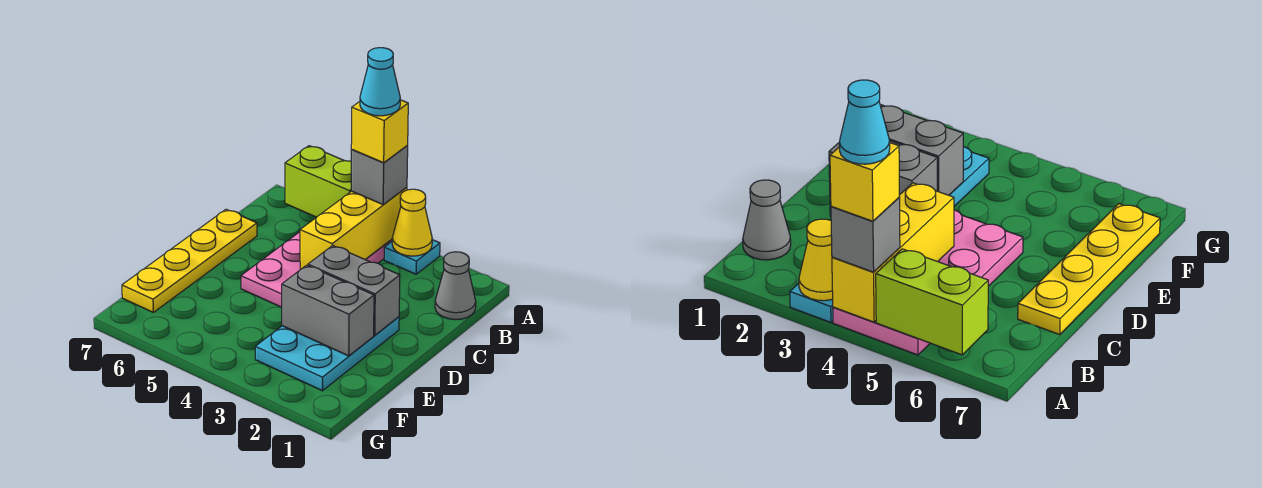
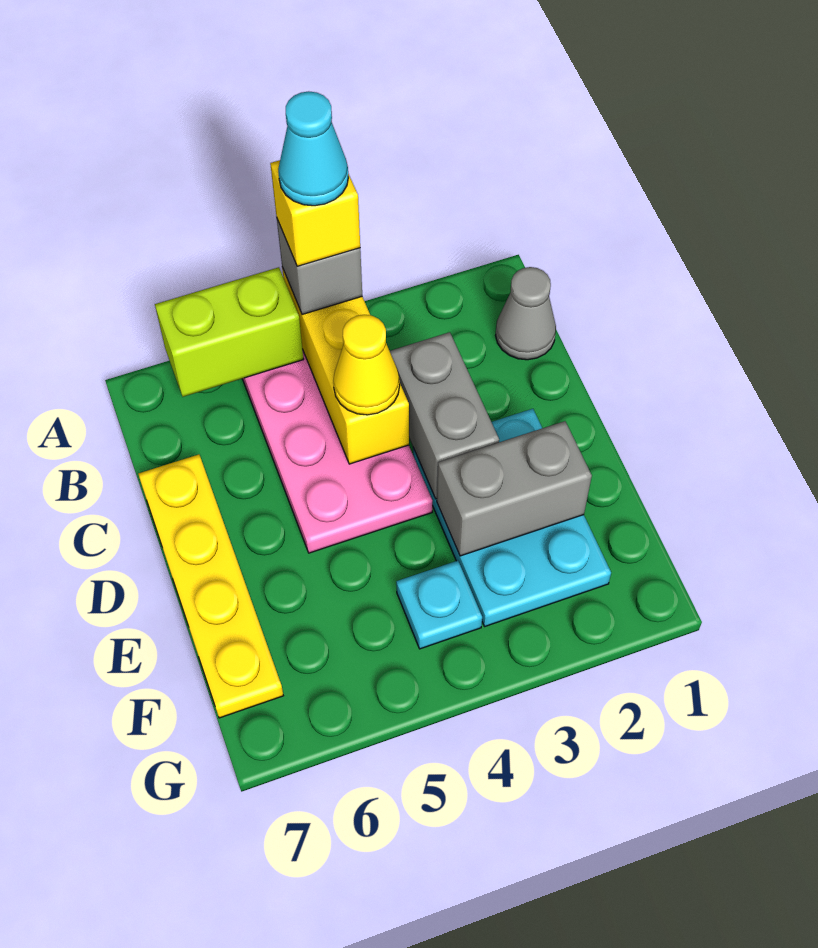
cyan plate A3 level 1 -> cyan plate F4 level 1
yellow cone A3 level 2 -> yellow cone C4 level 3
grey brick D2:D3 level 2 -> grey brick C3:D3 level 2

